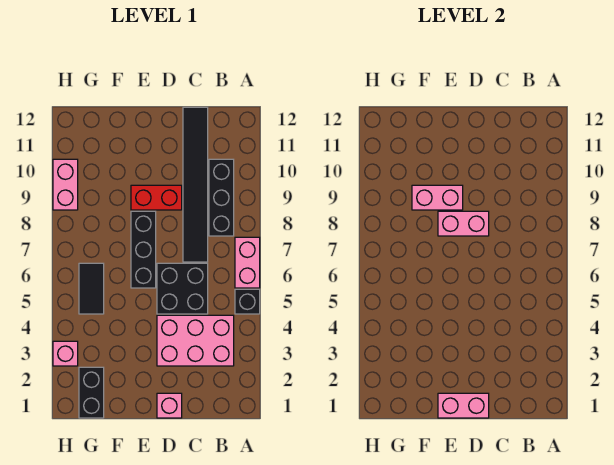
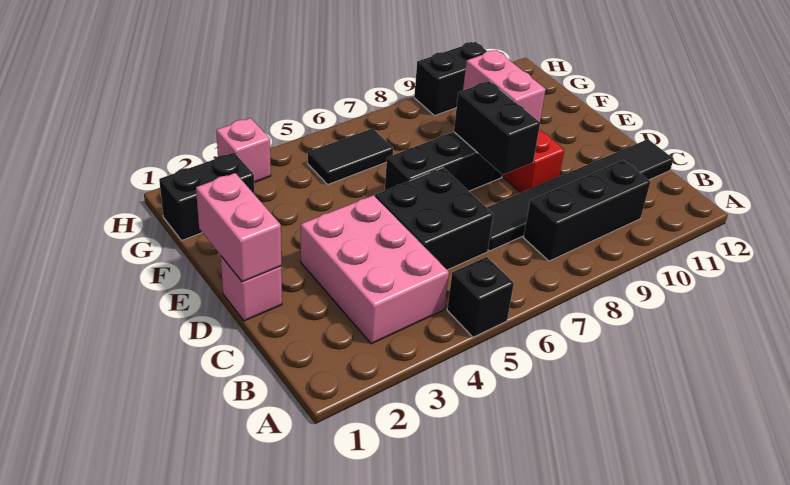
pink brick A6:A7 level 1 -> none
pink brick D8:E8 level 2 -> black brick D8:E8 level 2
pink brick H9:H10 level 1 -> black brick H9:H10 level 1

